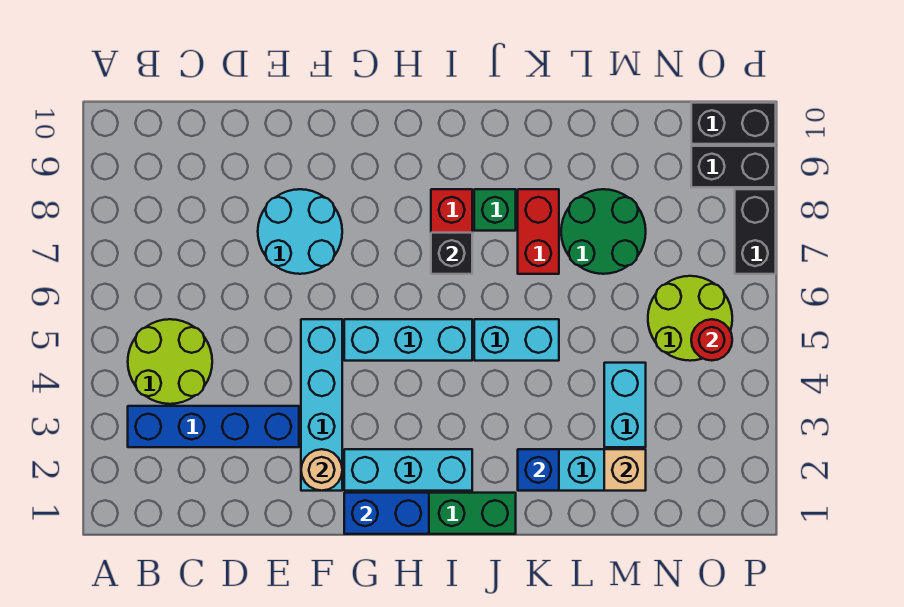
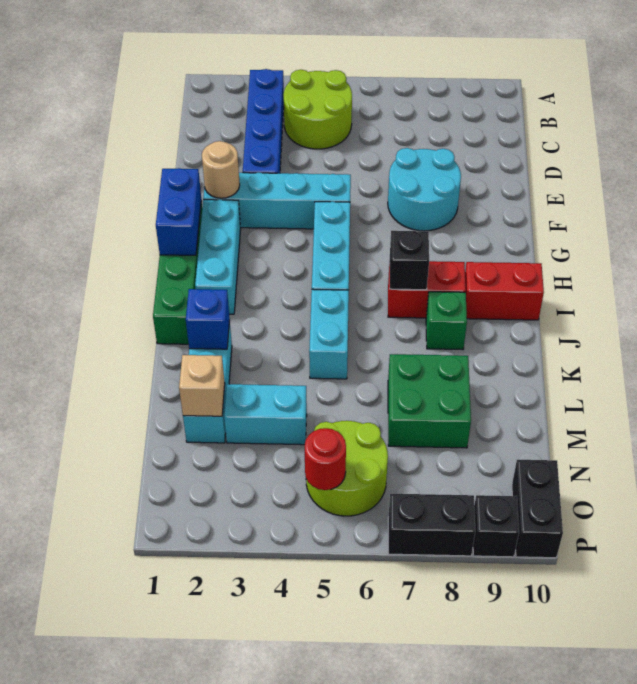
red brick K7:K8 level 1 -> red brick I9:I10 level 1
green round brick L7:M8 level 1 -> green brick L7:M8 level 1
black brick O9:P9 level 1 -> black brick P9 level 1

